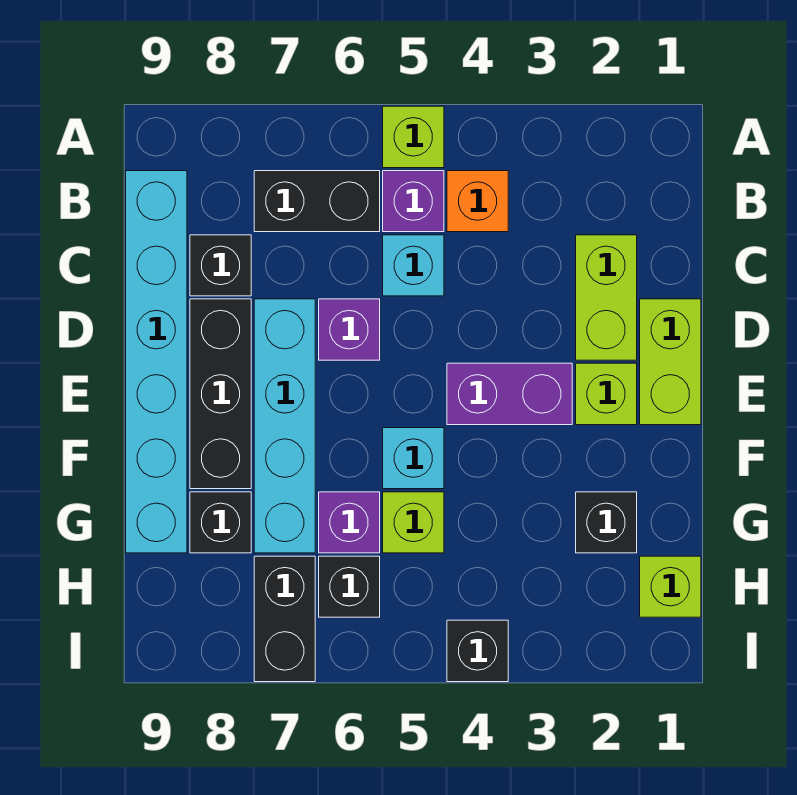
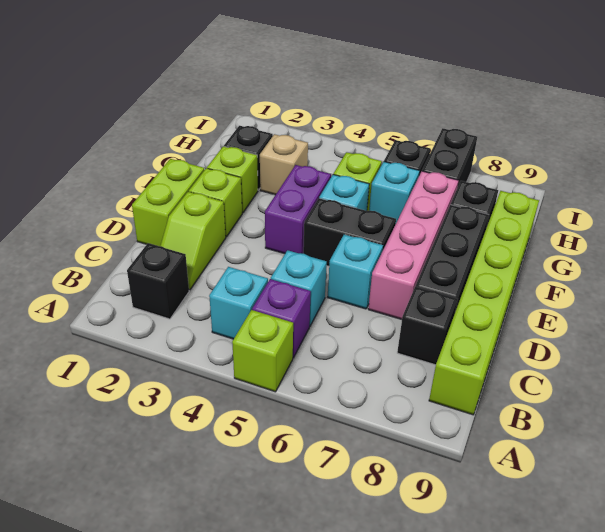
orange brick B4 level 1 -> cyan brick B4 level 1
black brick B6:B7 level 1 -> black brick E5:E6 level 1
cyan brick B9:G9 level 1 -> lime brick B9:G9 level 1
lime brick C2:D2 level 1 -> lime slope C2:D2 level 1 top D
purple brick D6 level 1 -> cyan brick D6 level 1
cyan brick D7:G7 level 1 -> pink brick D7:G7 level 1
purple brick E3:E4 level 1 -> purple brick E4:F4 level 1
none -> tan brick G3 level 1
purple brick G6 level 1 -> cyan brick G6 level 1
lime brick H1 level 1 -> lime brick F2 level 1
black brick I4 level 1 -> black brick B2 level 1

